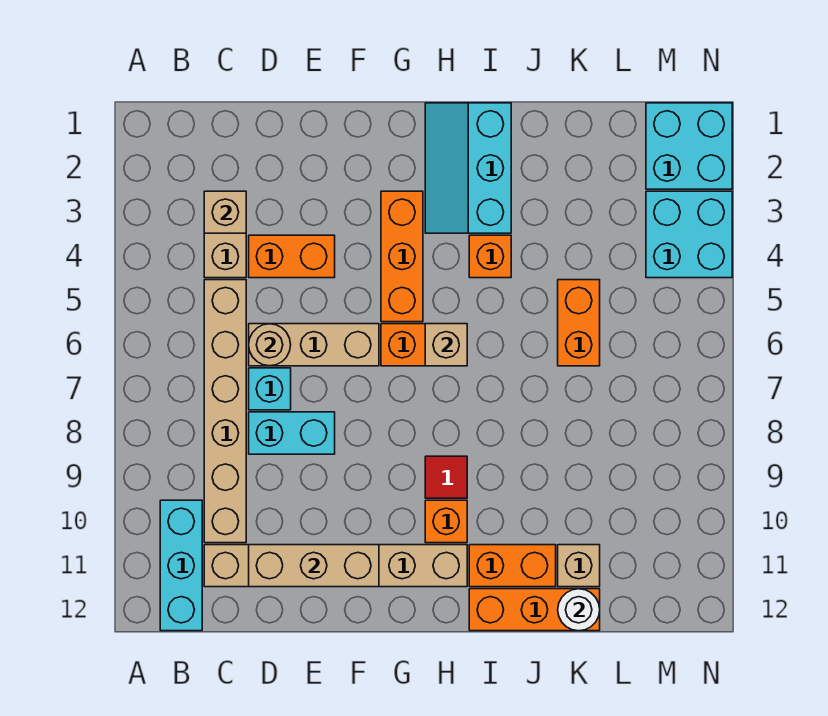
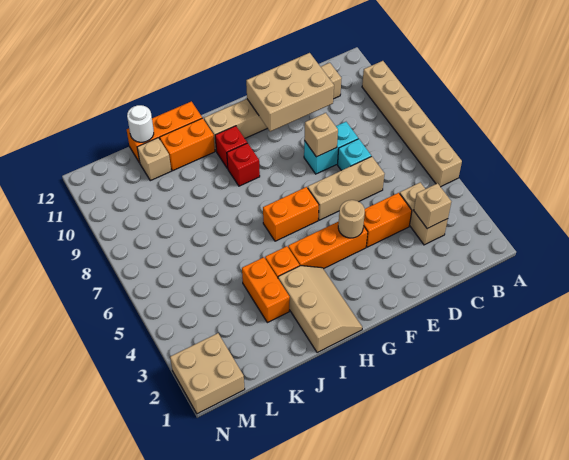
cyan brick B10:B12 level 1 -> none
tan brick C5:C10 level 1 -> tan brick A5:A10 level 1
tan round brick D6 level 2 -> tan round brick F4 level 2
tan brick D11:F11 level 2 -> tan brick D10:F11 level 2
orange brick G3:G5 level 1 -> orange brick F4:H4 level 1
cyan slope H1:I3 level 1 top I -> tan slope H1:I3 level 1 top I
tan brick H6 level 2 -> tan brick E8 level 2
red tile H9 level 1 -> red brick H9 level 1
orange brick H10 level 1 -> red brick H10 level 1
orange brick K5:K6 level 1 -> orange brick J3:J4 level 1
cyan brick M1:N2 level 1 -> tan brick M1:N2 level 1
cyan brick M3:N4 level 1 -> none

